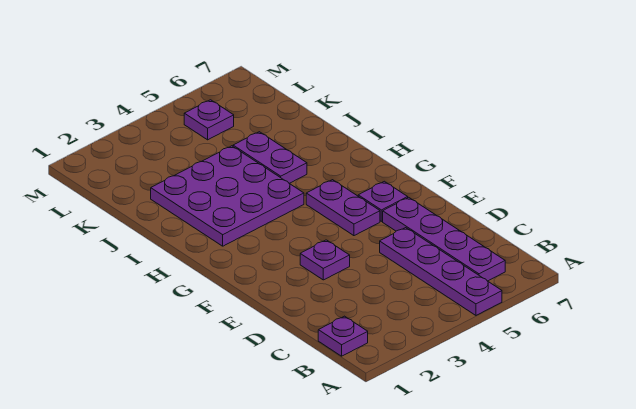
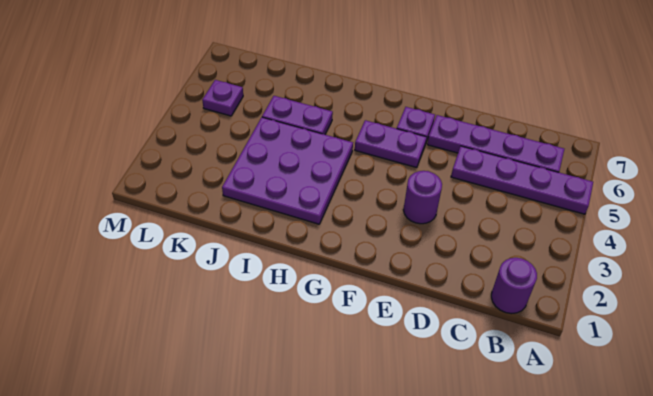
purple plate B1 level 1 -> purple round brick B1 level 1
purple plate E3 level 1 -> purple round brick E3 level 1

